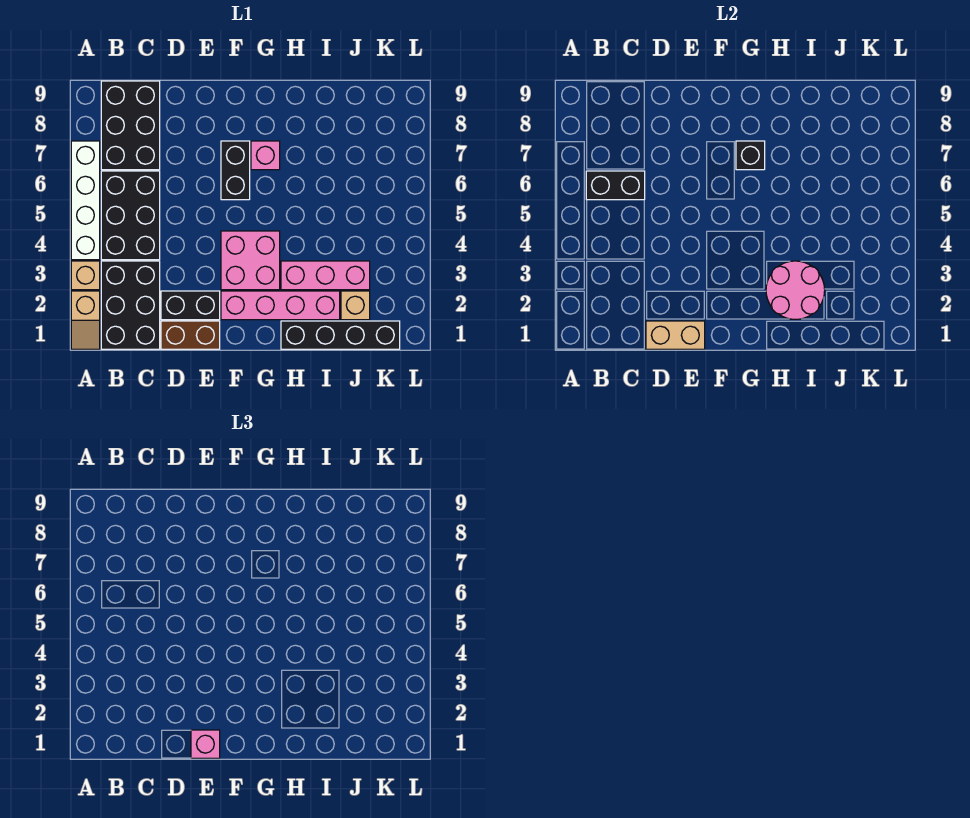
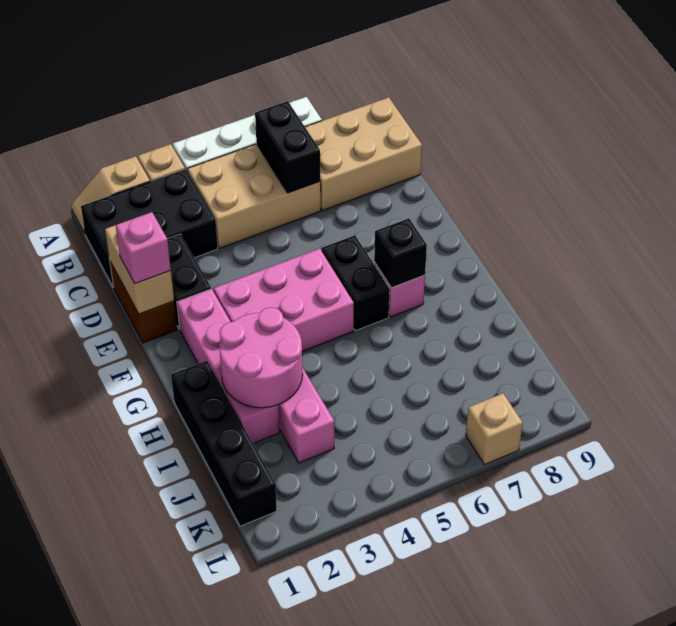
black brick B4:C6 level 1 -> tan brick B4:C6 level 1
black brick B7:C9 level 1 -> tan brick B7:C9 level 1
pink brick F3:G4 level 1 -> pink brick F3:G5 level 1
black brick F6:F7 level 1 -> black brick F6:G6 level 1
tan brick J2 level 1 -> tan brick L7 level 1

